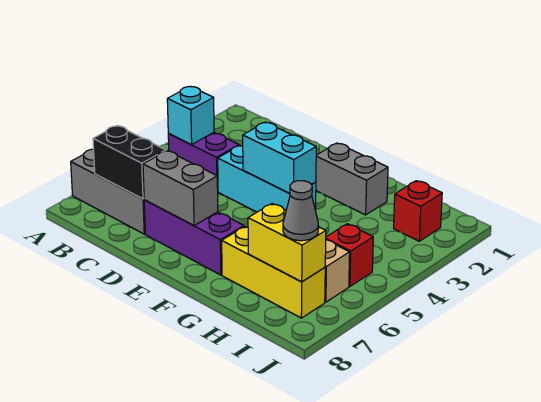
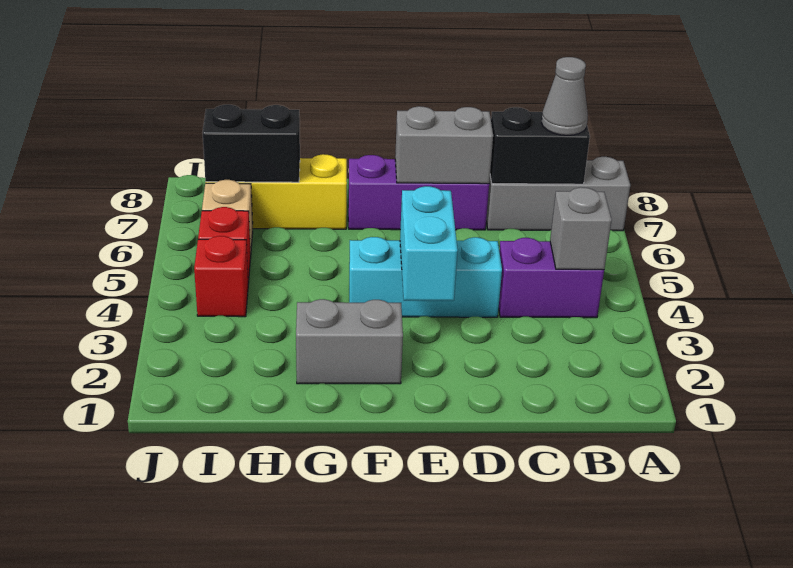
cyan brick B4 level 2 -> grey brick B4 level 2
cyan brick E4:F4 level 2 -> cyan brick E3:E4 level 2
yellow brick H7:I7 level 2 -> black brick H7:I7 level 2
red brick I2 level 1 -> red brick I4 level 1
grey cone I7 level 3 -> grey cone B7 level 3

